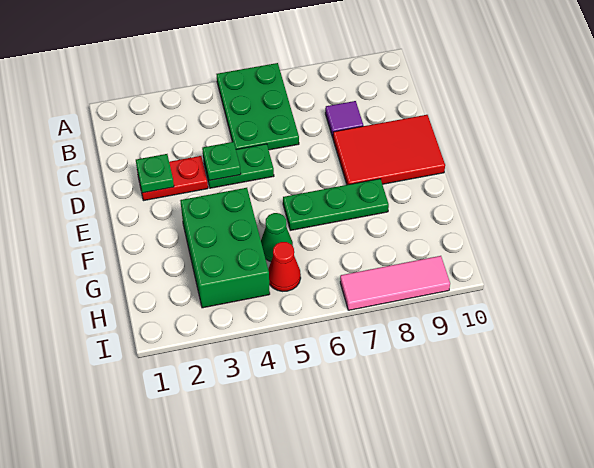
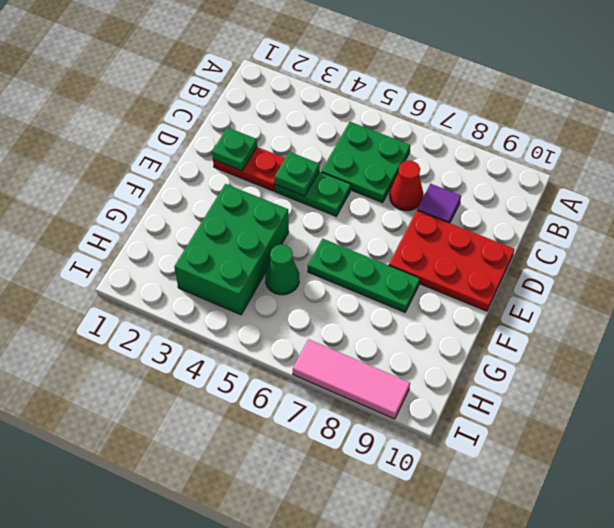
green plate A5:C6 level 1 -> green plate B5:C6 level 1
red tile D8:E10 level 1 -> red plate D8:E10 level 1
red cone H5 level 1 -> red cone C7 level 1

